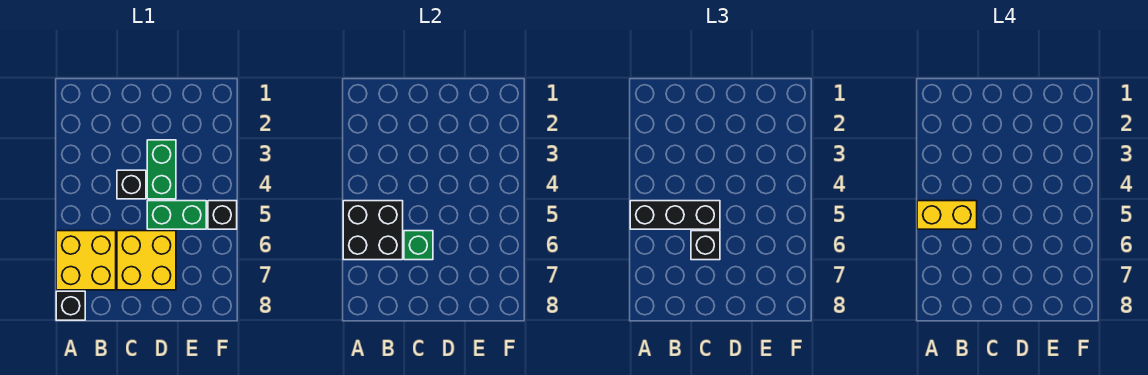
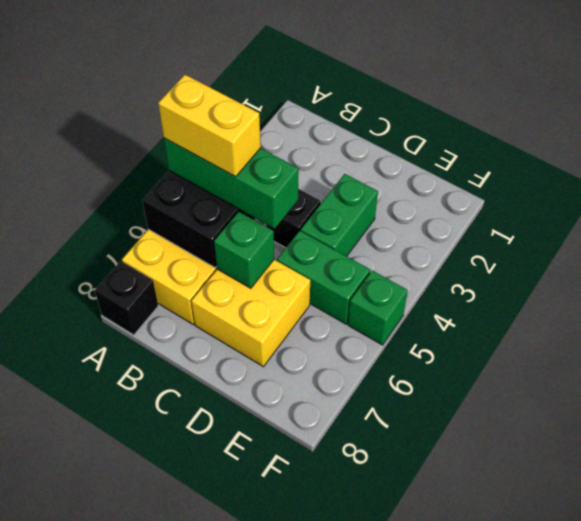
black brick A5:C5 level 3 -> green brick A5:C5 level 3
black brick C6 level 3 -> none
black brick F5 level 1 -> green brick F5 level 1

